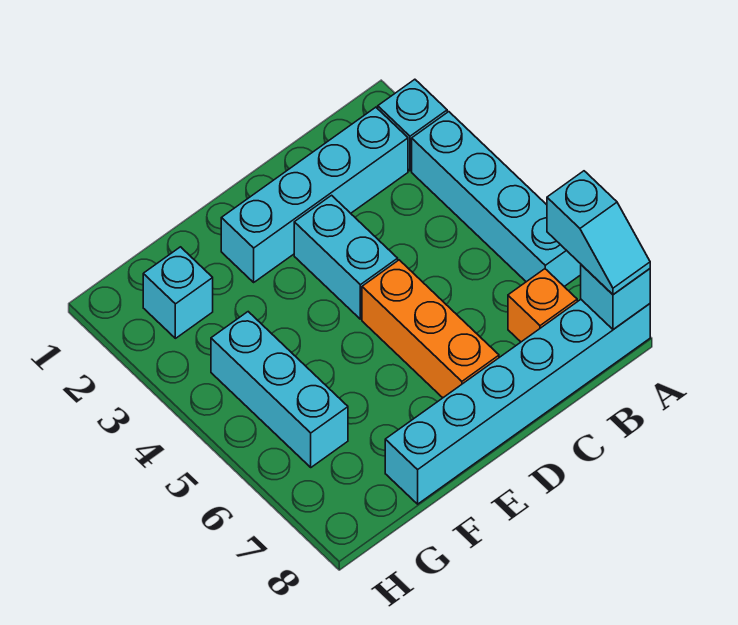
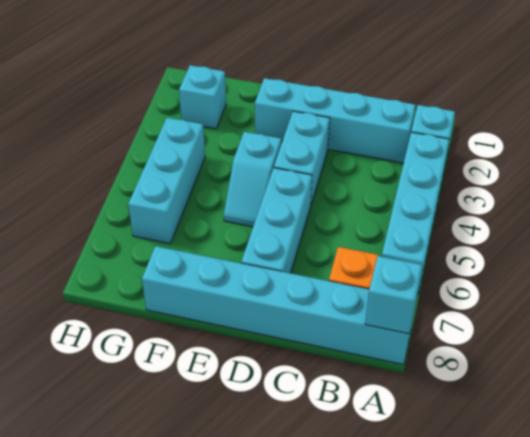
cyan slope A7:A8 level 3 top 7 -> cyan slope E4:E5 level 1 top 4
orange brick D5:D7 level 1 -> cyan brick D5:D7 level 1

